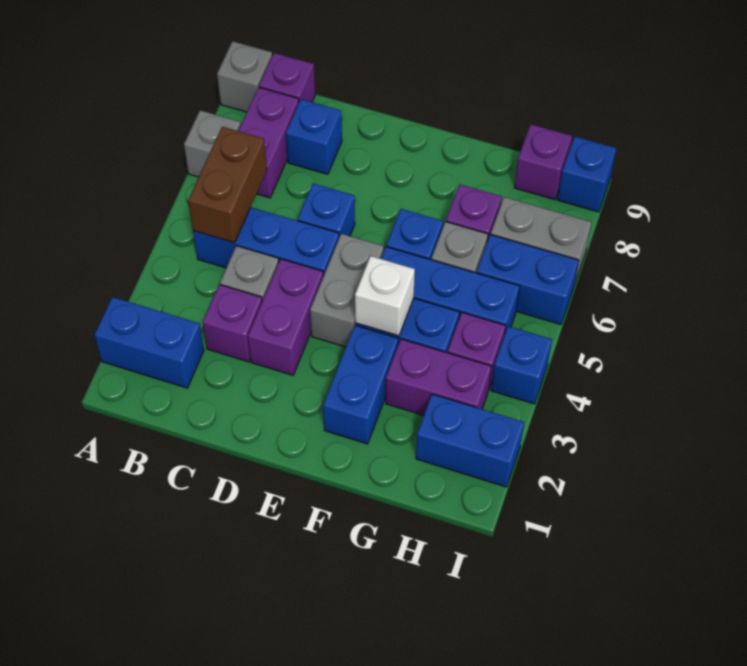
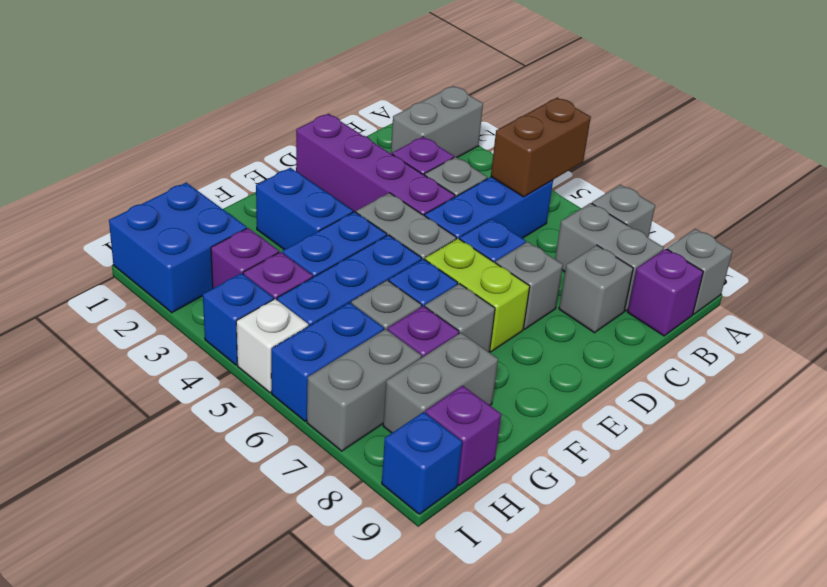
blue brick A2:B2 level 1 -> grey brick A2:B2 level 1
brown brick B5:B6 level 2 -> brown brick A5:B5 level 2
purple brick B7:B8 level 1 -> grey brick B7:B8 level 1
blue brick C8 level 1 -> grey brick C8 level 1
purple brick D3:D4 level 1 -> purple brick D1:D4 level 1
none -> grey brick D7 level 1
none -> lime brick E6:E7 level 1
white brick F4 level 2 -> white brick I5 level 1
none -> grey brick F7 level 1
purple brick G3:H3 level 1 -> purple brick H3 level 1
none -> grey brick G8:H8 level 1
blue brick H2:I2 level 1 -> blue brick H1:I2 level 1

